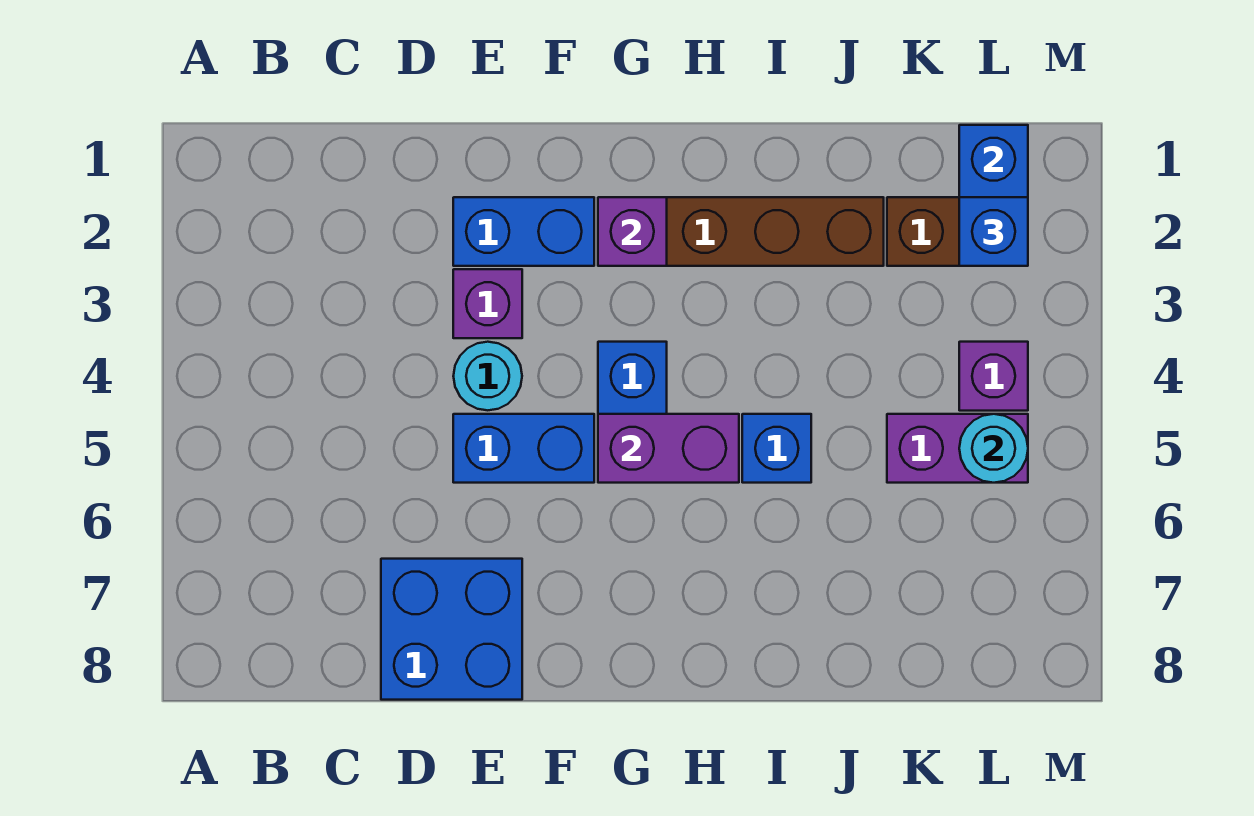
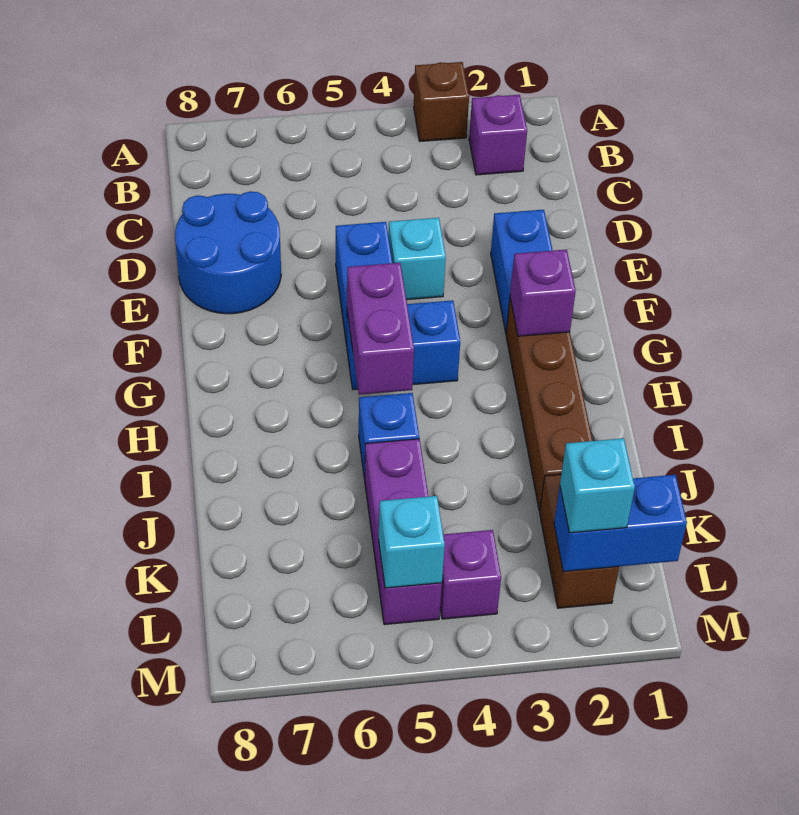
none -> brown brick A3 level 1
blue brick D7:E8 level 1 -> blue round brick D7:E8 level 1
purple brick E3 level 1 -> purple brick B2 level 1
cyan round brick E4 level 1 -> cyan brick E4 level 1
purple brick K5:L5 level 1 -> purple brick J5:L5 level 1
blue brick L2 level 3 -> cyan brick L2 level 3
cyan round brick L5 level 2 -> cyan brick L5 level 2

